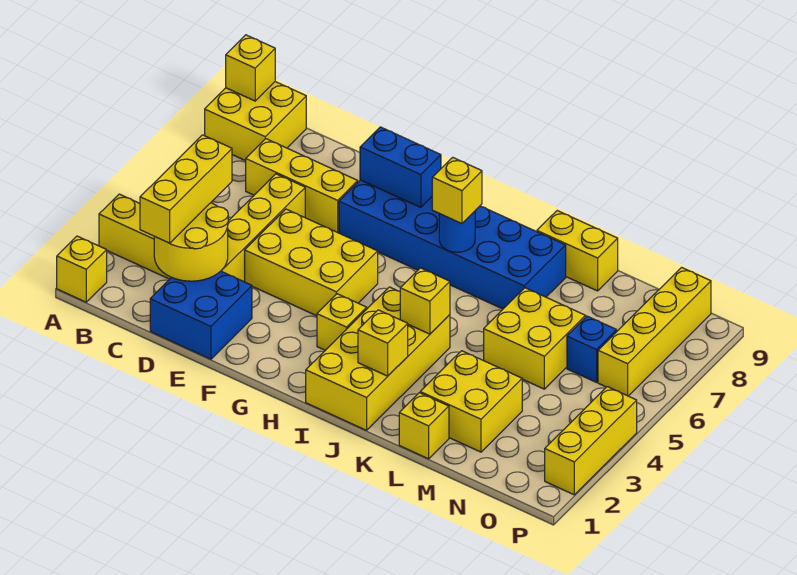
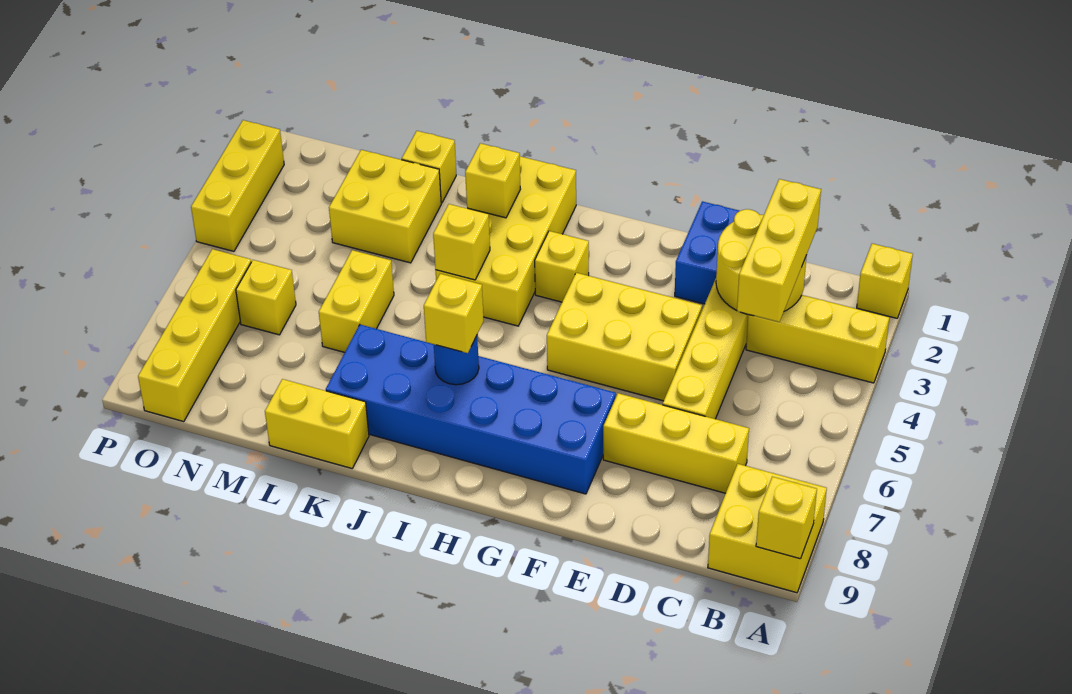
blue brick F8:G8 level 2 -> none
yellow brick L5:M6 level 1 -> yellow brick L5:L6 level 1
blue brick N6 level 1 -> yellow brick N6 level 1

